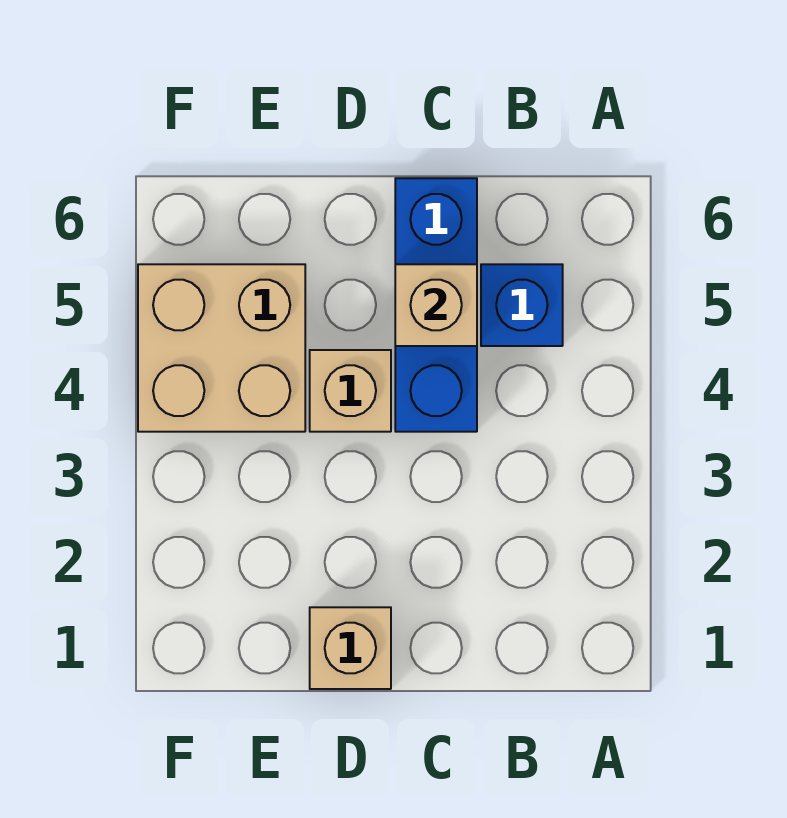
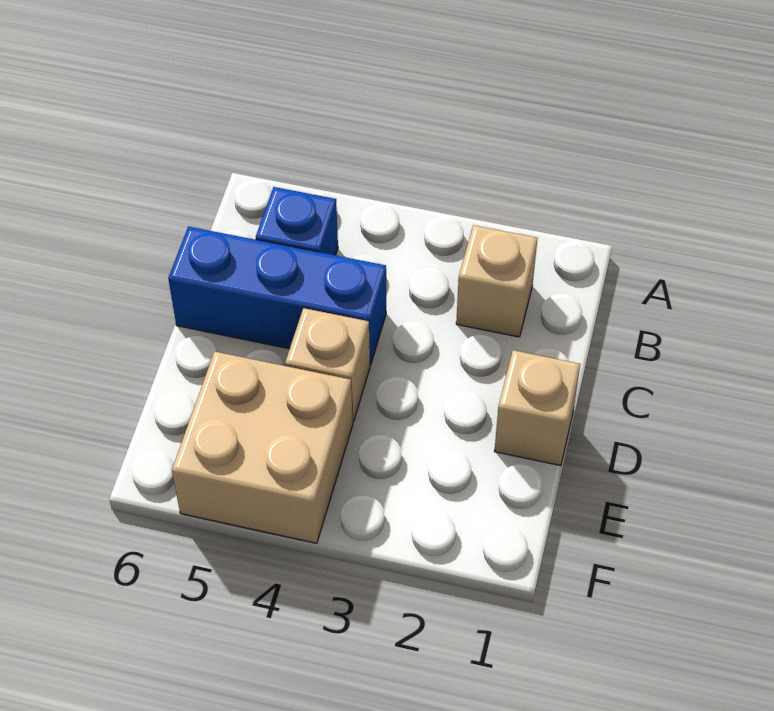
tan brick C5 level 2 -> tan brick B2 level 1

